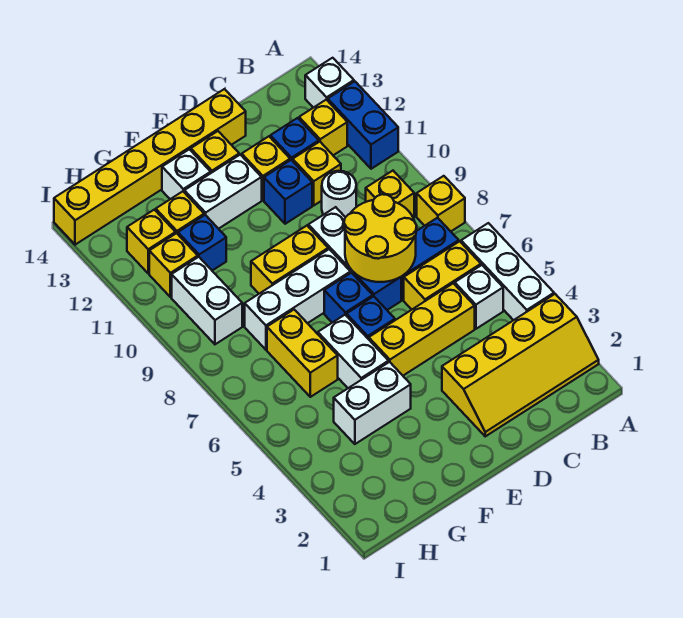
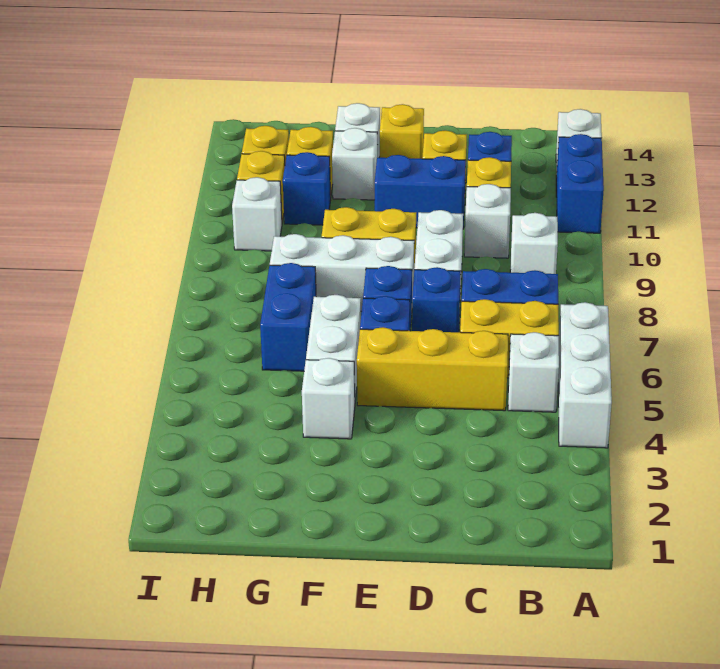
yellow slope A2:D3 level 1 top 3 -> none
yellow brick A8 level 1 -> none
yellow brick B9 level 1 -> white brick B9 level 1
yellow brick B12 level 1 -> none
yellow round brick C7:D8 level 2 -> none
white round brick C10 level 1 -> white brick C10 level 1
blue brick D11 level 1 -> blue brick D11:E11 level 1
yellow brick D14:I14 level 1 -> none
white brick E12:F12 level 1 -> white brick F12 level 1
white brick F4:G4 level 1 -> white brick F4 level 1
yellow brick G6:G7 level 1 -> blue brick G6:G7 level 1
white brick H9:H10 level 1 -> white brick H10 level 1

